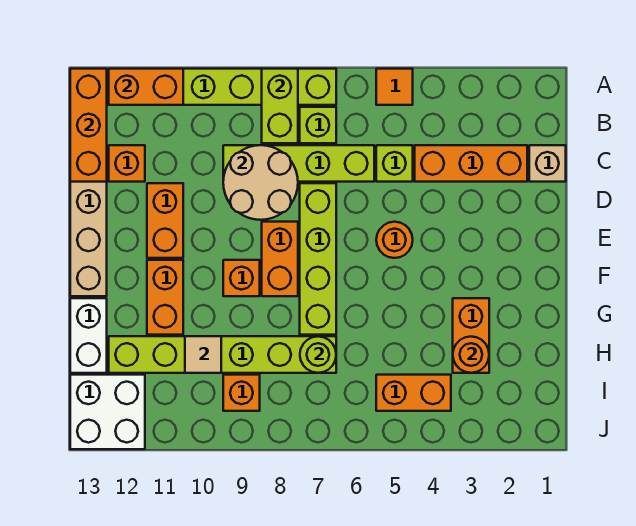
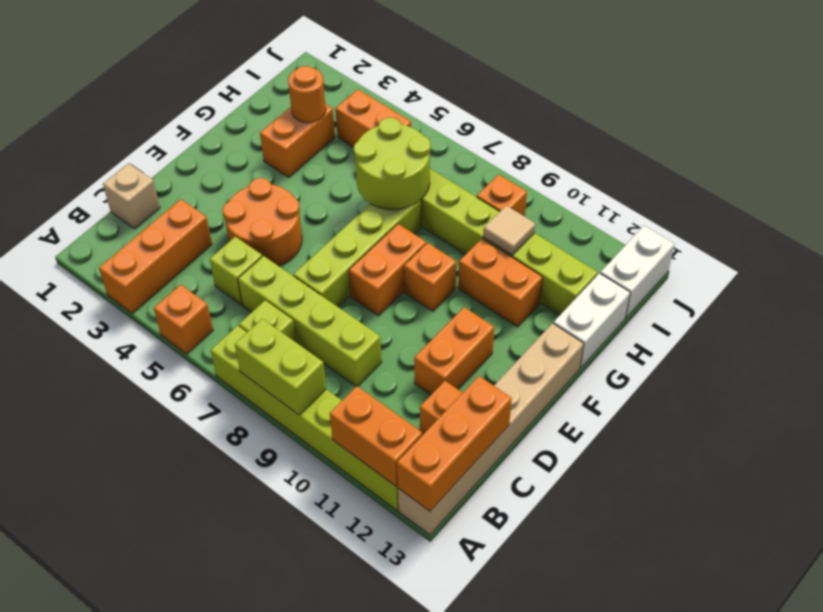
orange tile A5 level 1 -> orange brick A5 level 1
lime brick A8:B8 level 2 -> lime brick A8:A9 level 2
orange brick C2:C4 level 1 -> orange brick A3:C3 level 1
tan round brick C8:D9 level 2 -> none
orange round brick E5 level 1 -> orange round brick D4:E5 level 1
orange brick F11:G11 level 1 -> orange brick G10:G11 level 1
lime round brick H7 level 2 -> lime round brick G6:H7 level 2
white brick I12:J13 level 1 -> white brick I13:J13 level 1

